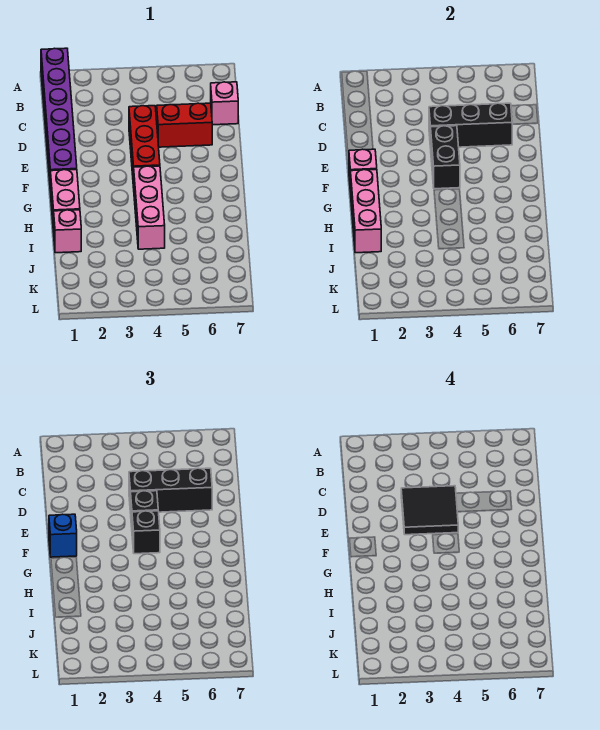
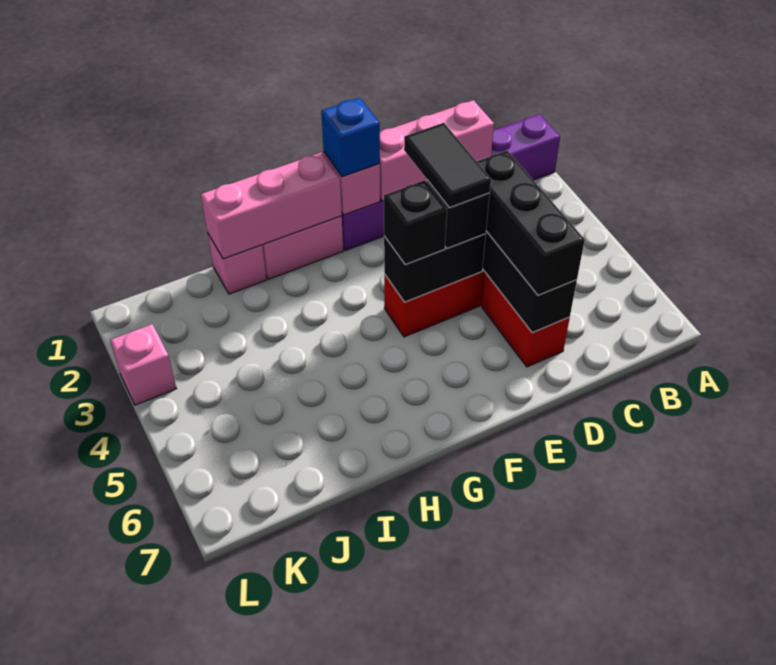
pink brick C7 level 1 -> pink brick L3 level 1
black tile D3:E4 level 4 -> black tile E3:E4 level 4
pink brick G4:I4 level 1 -> pink brick C1:E1 level 2

